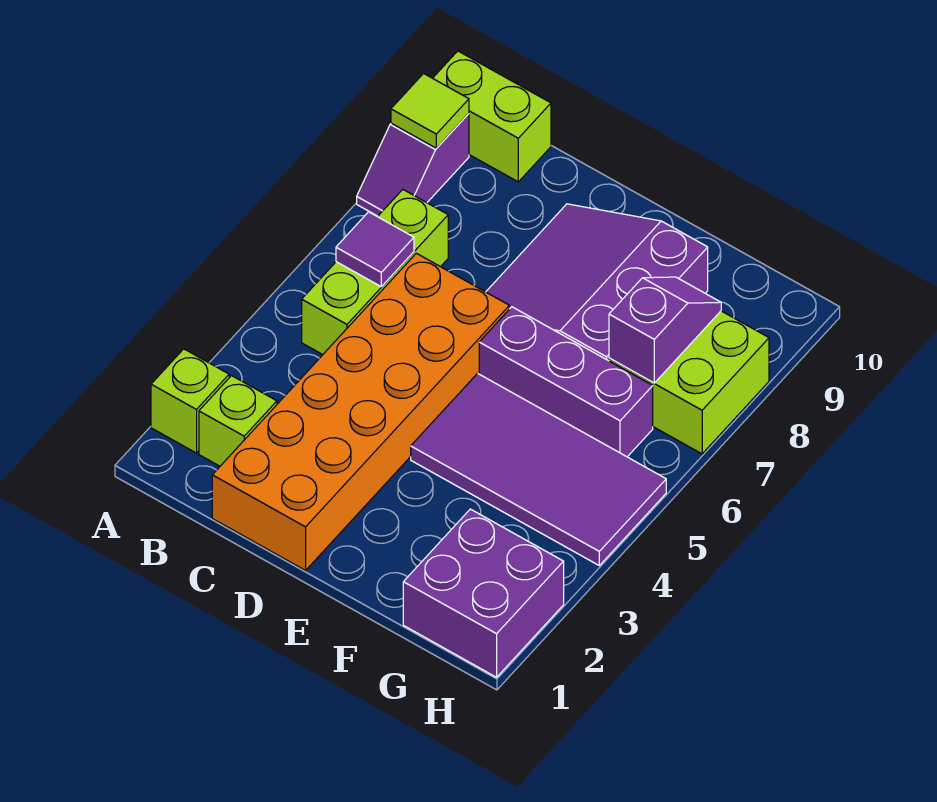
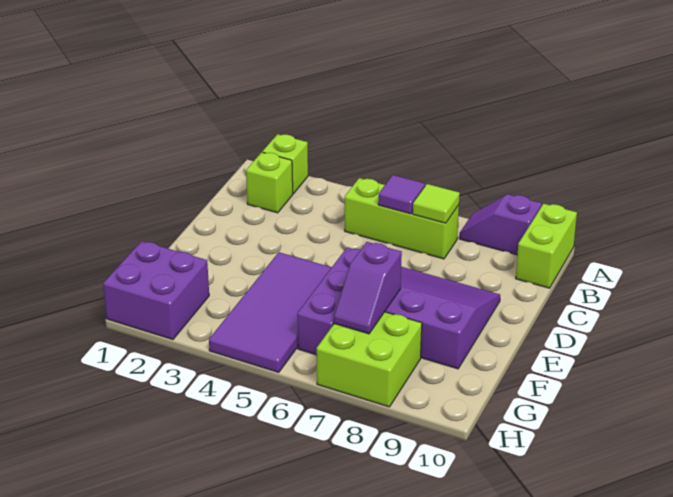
lime tile A9 level 2 -> lime tile B7 level 2
orange brick C1:D6 level 1 -> none
purple slope G7:G8 level 2 top 7 -> purple slope F7:G7 level 2 top F

